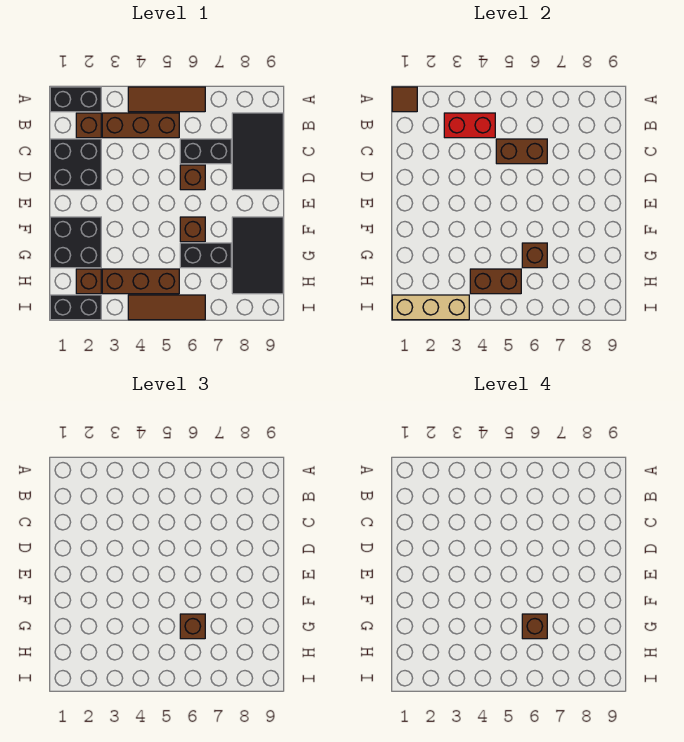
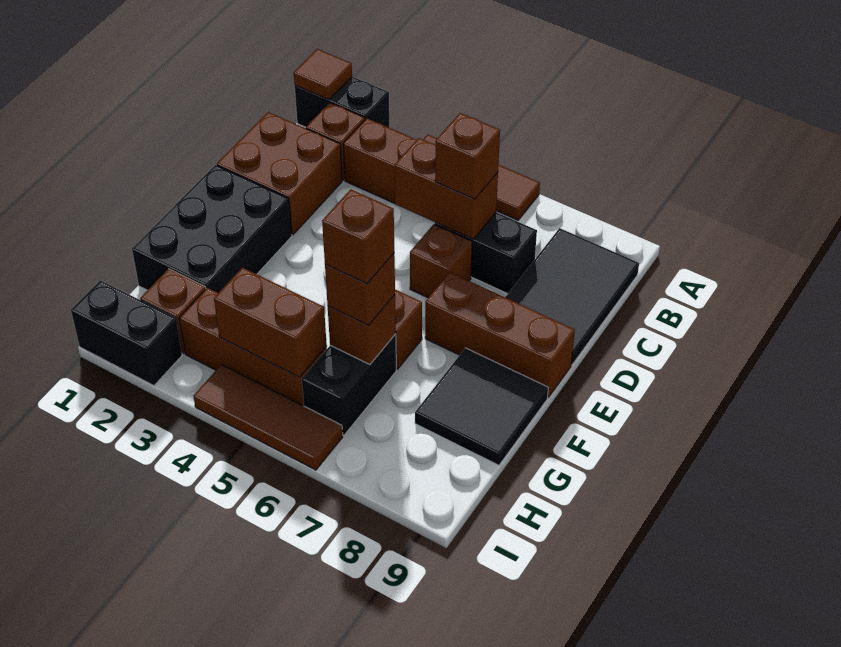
red brick B3:B4 level 2 -> none
black brick C1:D2 level 1 -> brown brick C1:D2 level 1
none -> brown brick C6 level 3
none -> brown brick E7:E9 level 1
black brick F1:G2 level 1 -> black brick E1:G2 level 1
black tile F8:H9 level 1 -> black tile F8:G9 level 1
black brick G6:G7 level 1 -> black brick G6:H6 level 1
tan brick I1:I3 level 2 -> none

